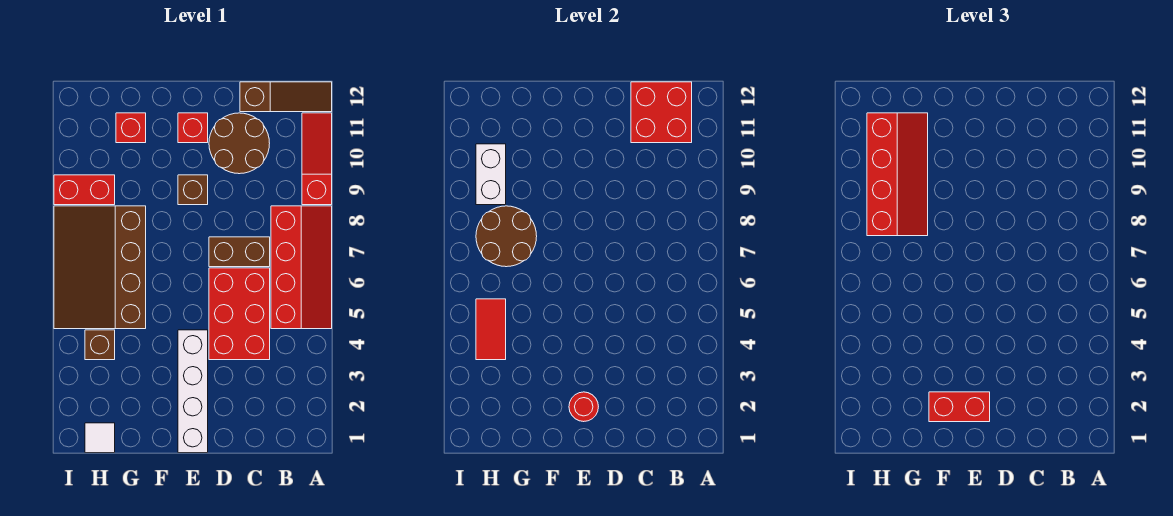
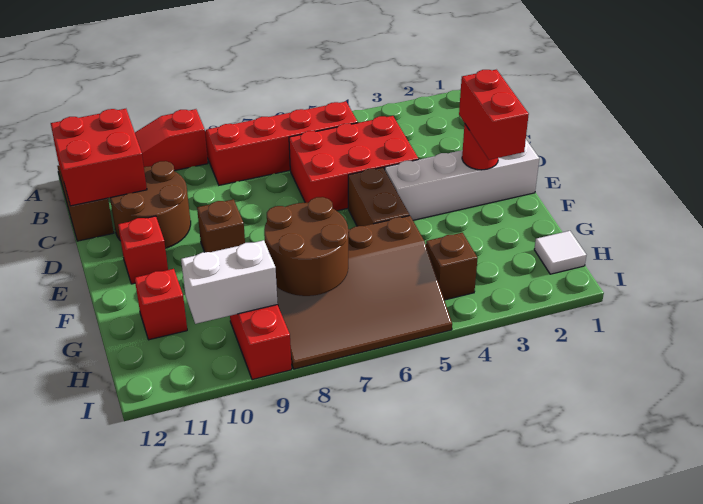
brown brick C7:D7 level 1 -> brown brick E5:F5 level 1
red slope G8:H11 level 3 top H -> none
red tile H4:H5 level 2 -> none

